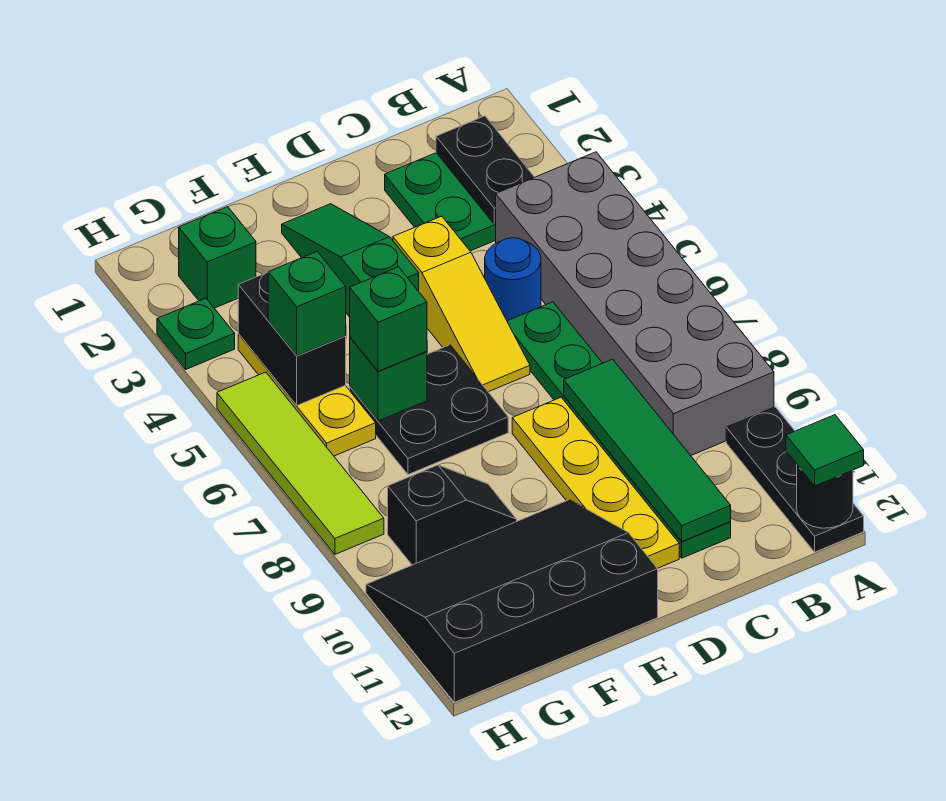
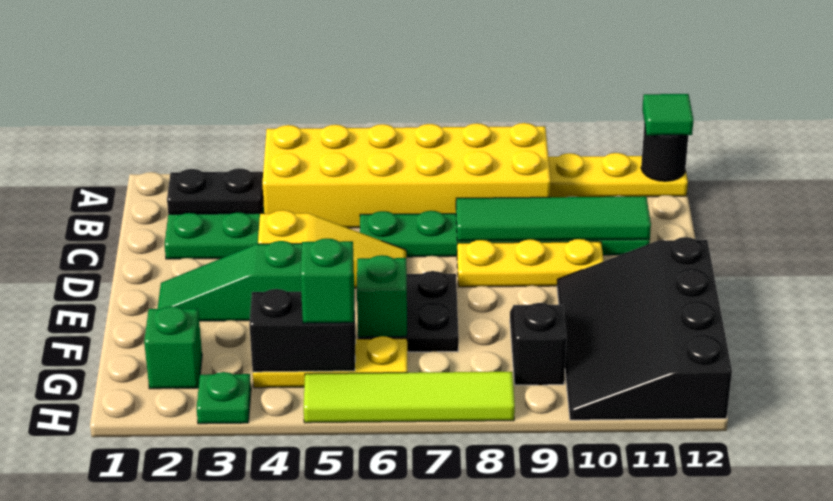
grey brick A4:B9 level 1 -> yellow brick A4:B9 level 1
black plate A10:A12 level 1 -> yellow plate A10:A12 level 1
blue round brick C5 level 1 -> none
yellow plate D8:D11 level 1 -> yellow plate D8:D10 level 1
green brick F6 level 3 -> none

